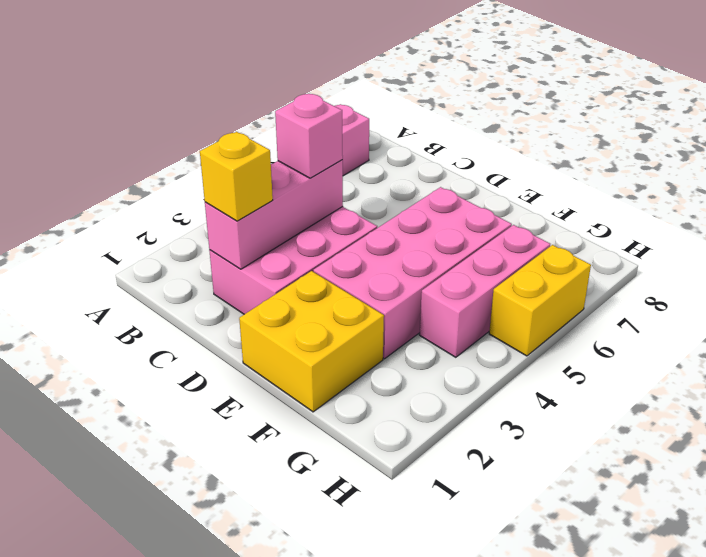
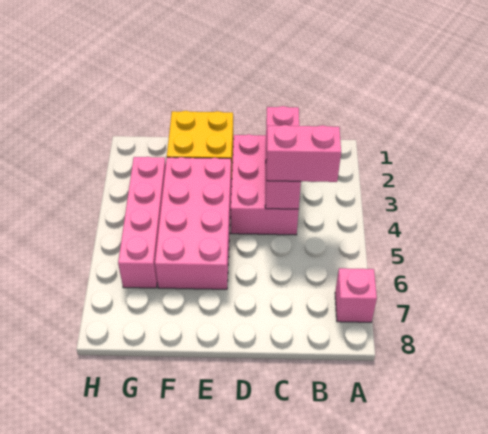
yellow brick C2 level 3 -> none
pink brick C4 level 3 -> pink brick B4:C4 level 3
pink brick G4:G6 level 1 -> pink brick G3:G6 level 1
yellow brick H5:H6 level 1 -> none

